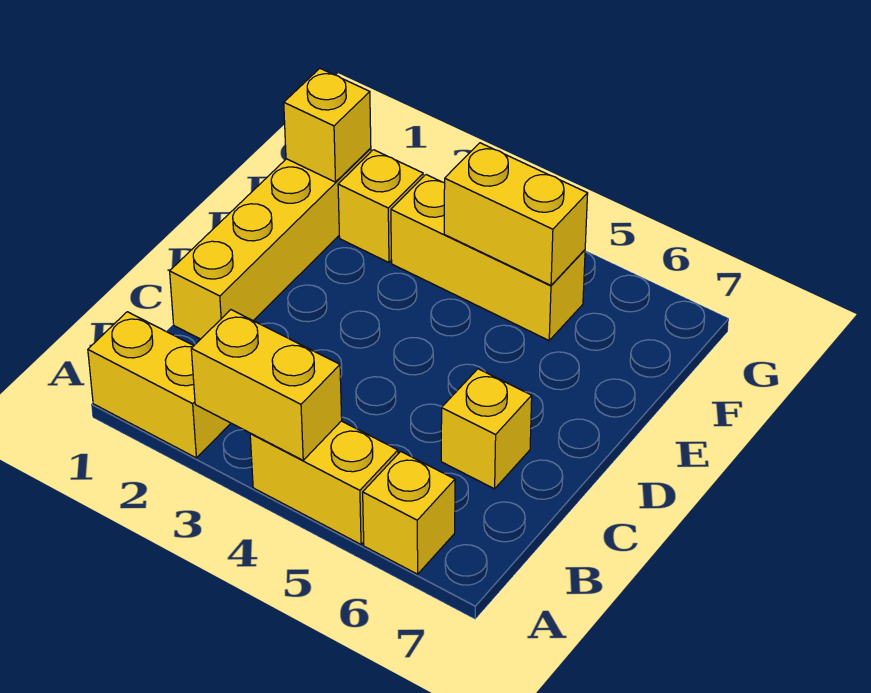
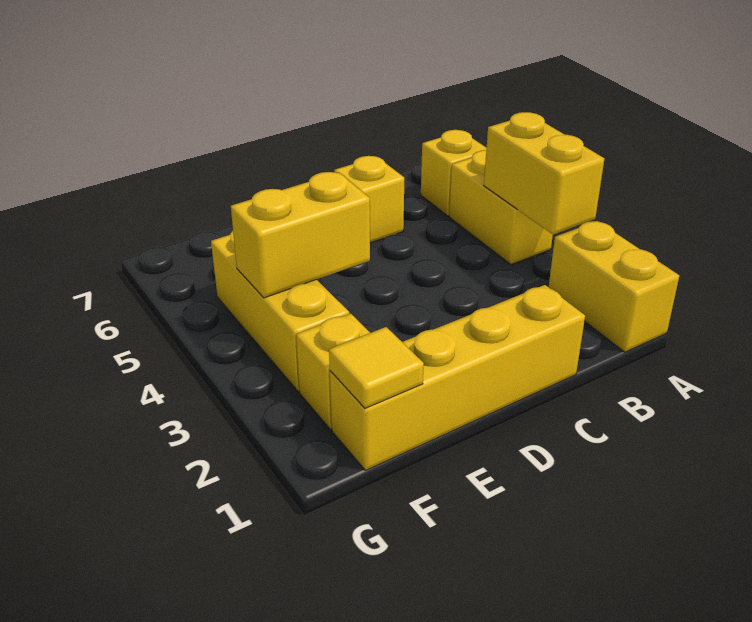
yellow brick F1 level 2 -> yellow tile F1 level 2
yellow brick F4:F5 level 2 -> yellow brick E4:F4 level 2

